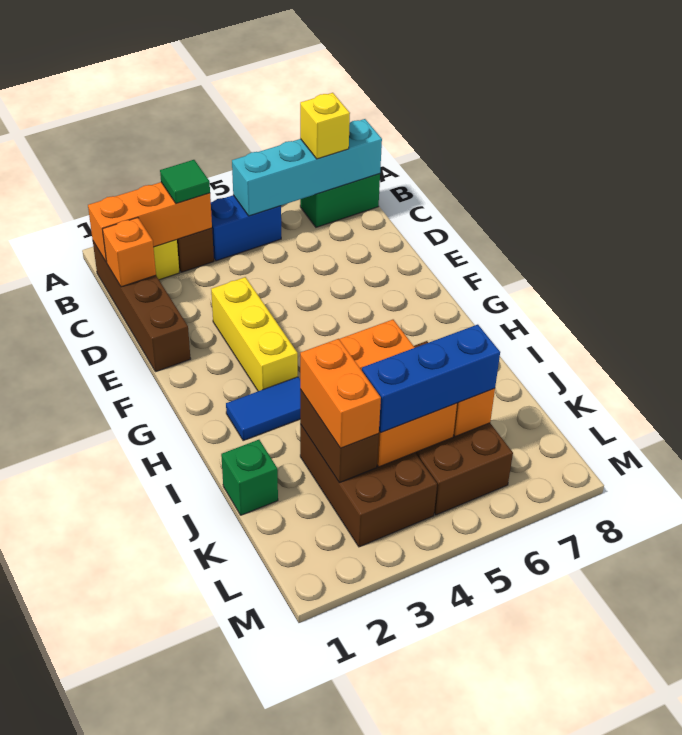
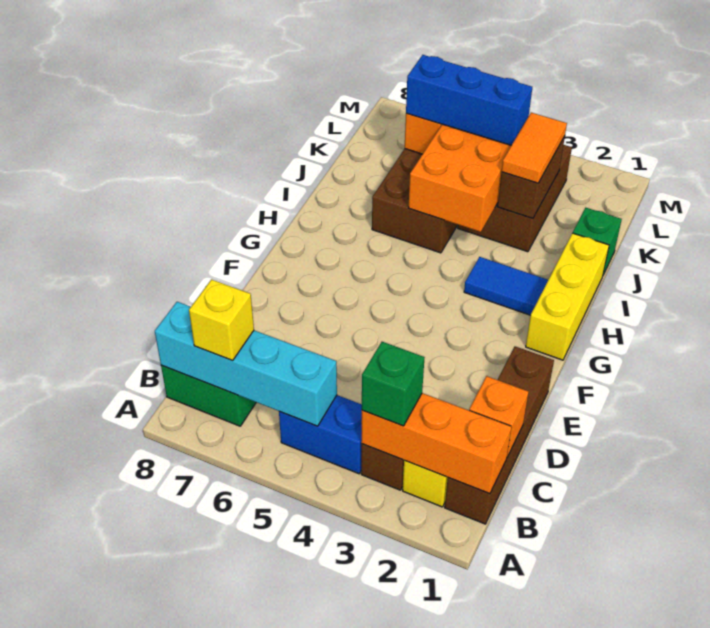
green tile B3 level 3 -> green brick B3 level 3
yellow brick E3:G3 level 1 -> yellow brick G1:I1 level 1
orange brick J3:K3 level 3 -> orange tile J3:K3 level 3

